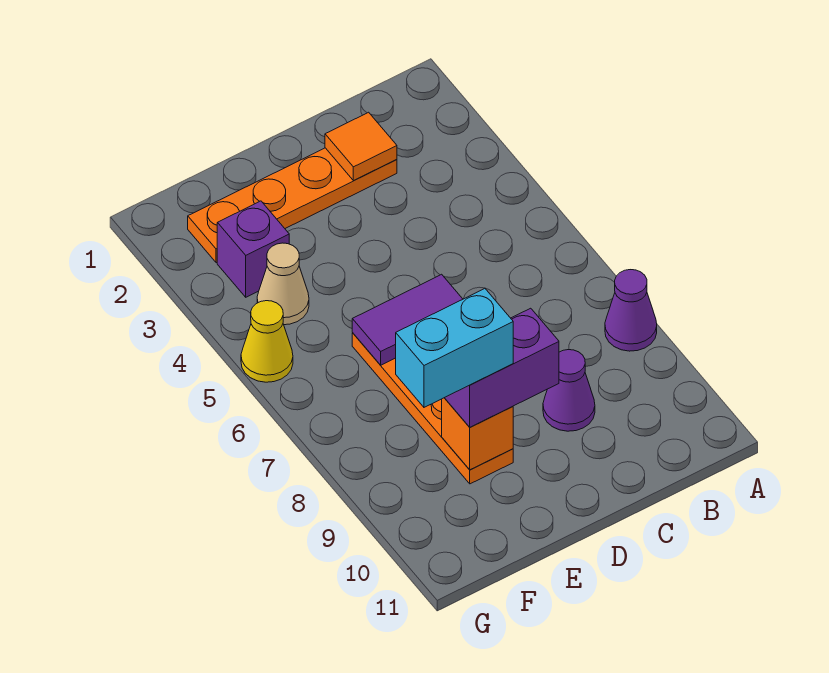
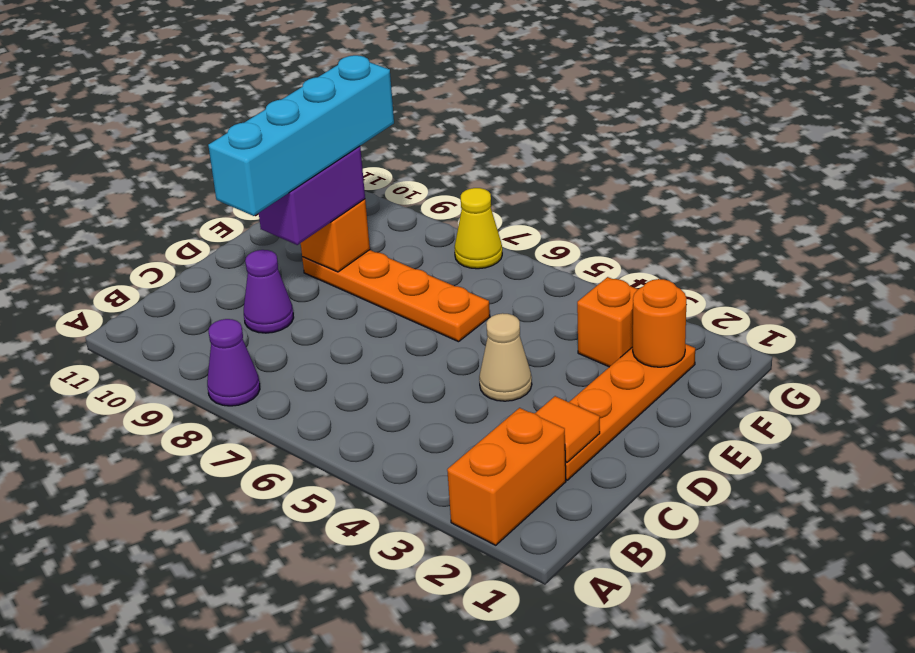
none -> orange brick A2:B2 level 1
purple tile D6:E6 level 2 -> none
cyan brick E9:F9 level 4 -> cyan brick C9:F9 level 4
none -> orange round brick F2 level 2
purple brick F3 level 1 -> orange brick F3 level 1
tan cone F4 level 1 -> tan cone D4 level 1
yellow cone G5 level 1 -> yellow cone G7 level 1

